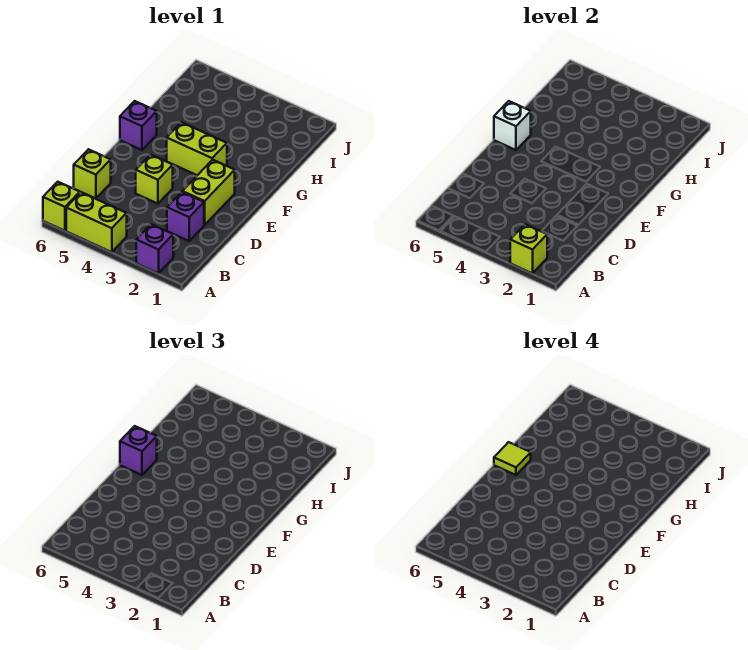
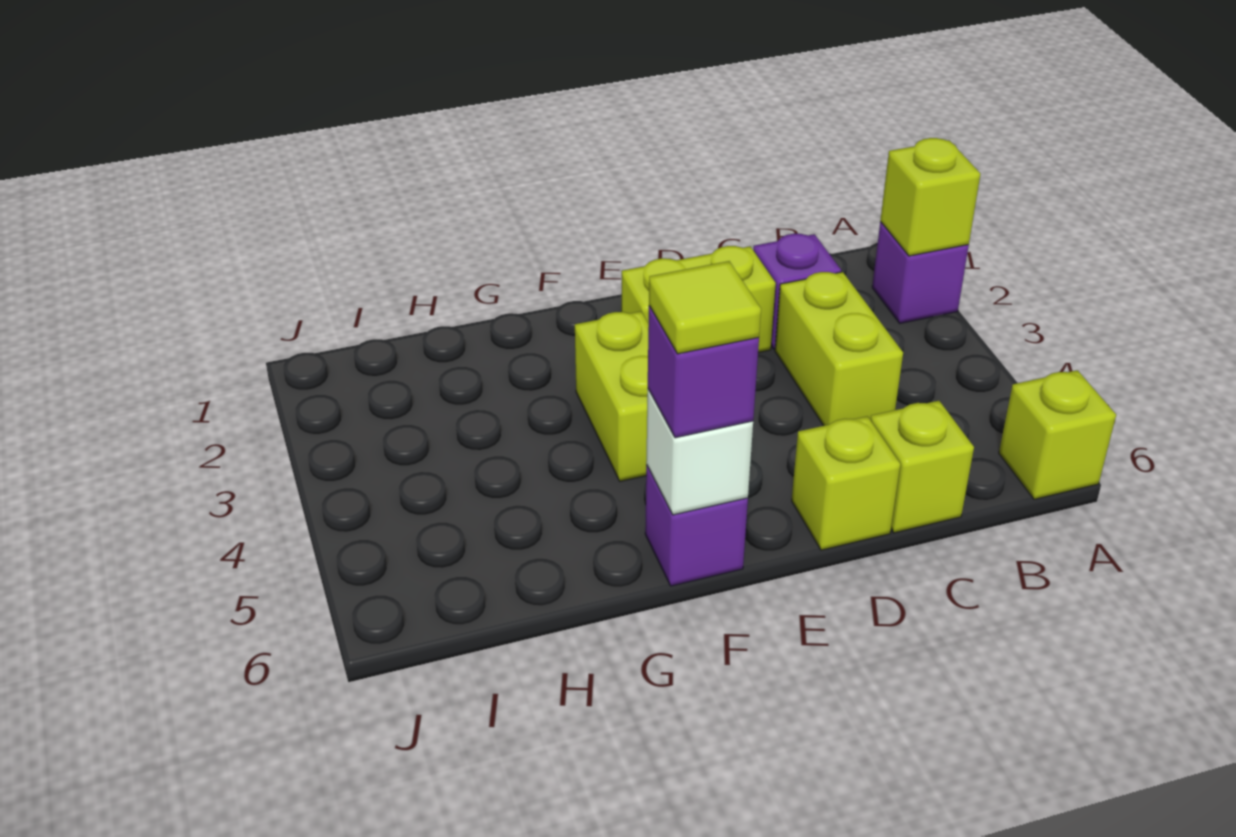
lime brick A4:A5 level 1 -> lime brick C3:C4 level 1
lime brick D4 level 1 -> lime brick D6 level 1

